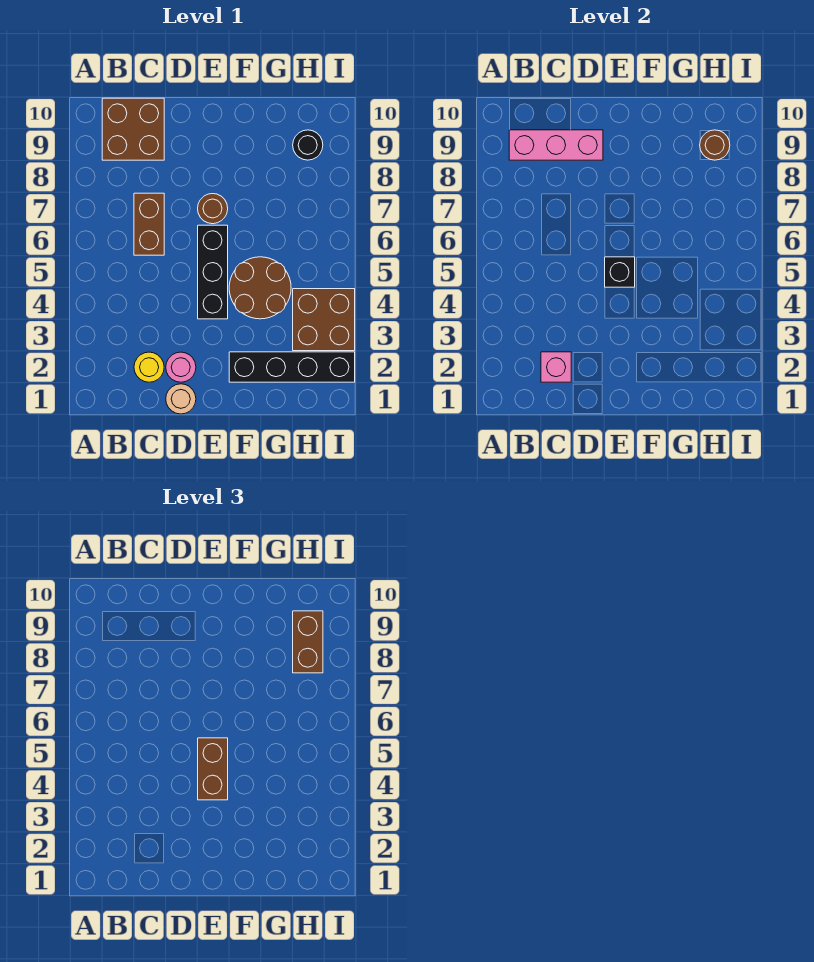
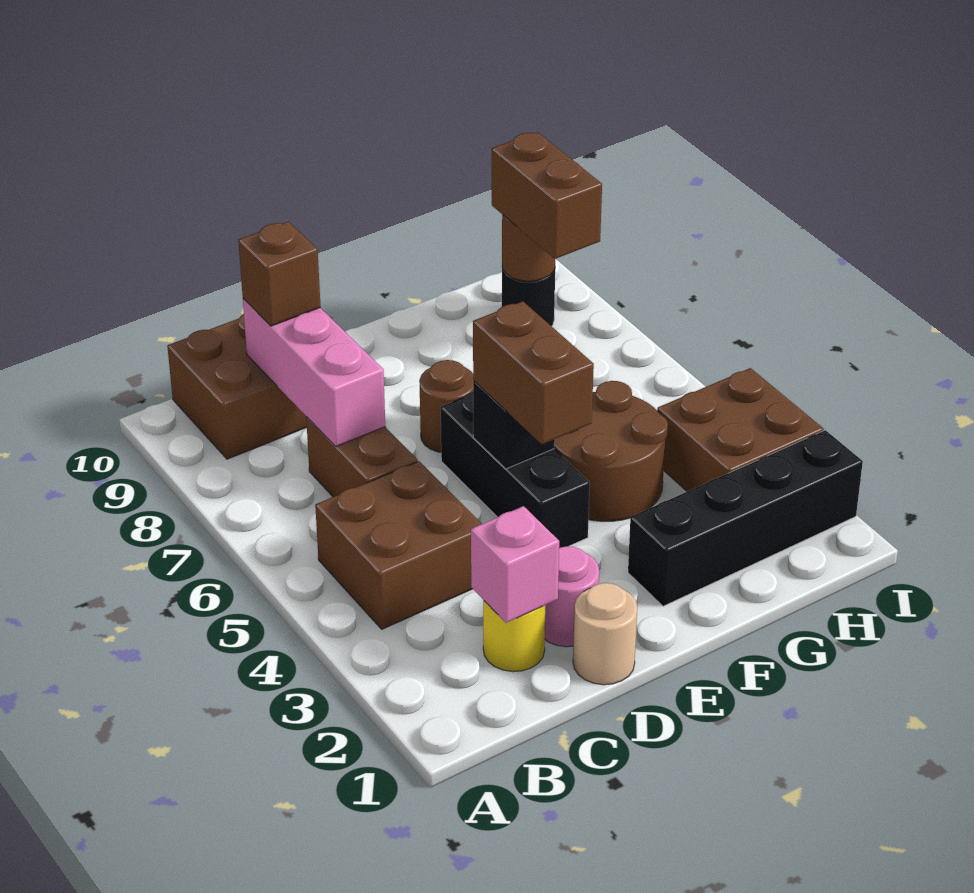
none -> brown brick B4:C5 level 1
pink brick B9:D9 level 2 -> pink brick C7:C9 level 2
none -> brown brick C9 level 3

